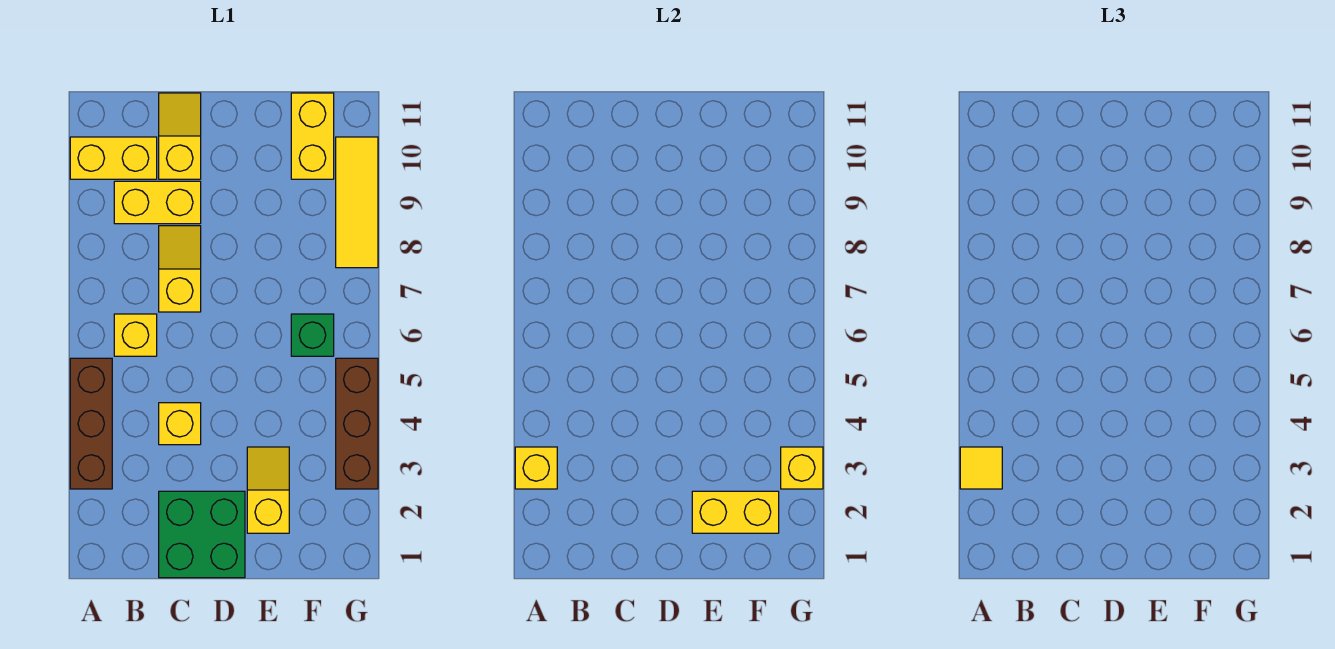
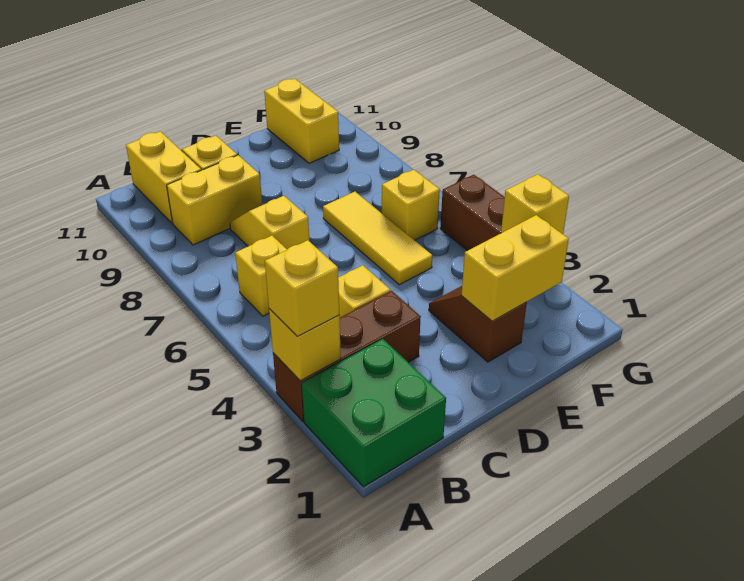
brown brick A3:A5 level 1 -> brown brick A3:C3 level 1
yellow tile A3 level 3 -> yellow brick A3 level 3
yellow brick A10:B10 level 1 -> yellow brick B10:B11 level 1
green brick C1:D2 level 1 -> green brick A1:B2 level 1
yellow slope E2:E3 level 1 top 2 -> brown slope E2:E3 level 1 top 2
green brick F6 level 1 -> yellow brick F6 level 1
yellow tile G8:G10 level 1 -> yellow tile E5:E7 level 1

